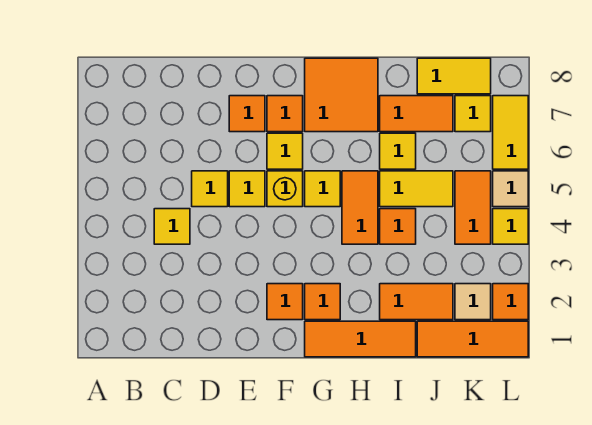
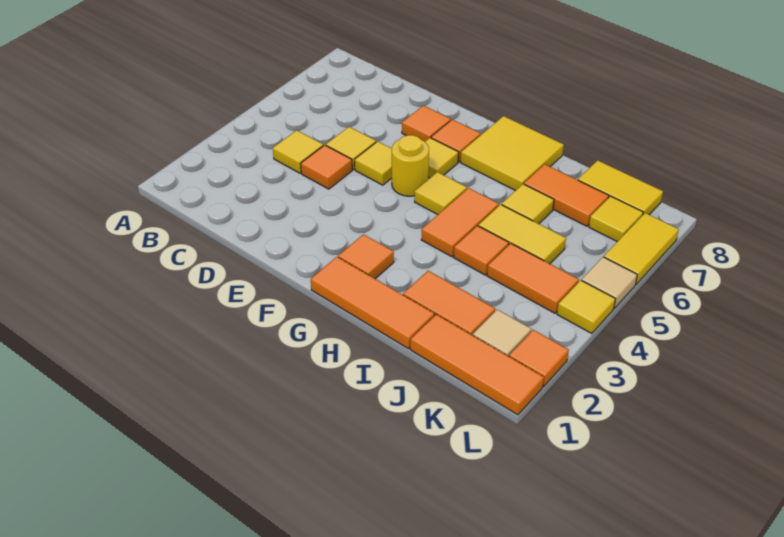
orange tile F2 level 1 -> orange tile D4 level 1
yellow brick F5 level 1 -> yellow round brick F5 level 1
orange tile G7:H8 level 1 -> yellow tile G7:H8 level 1
orange tile K4:K5 level 1 -> orange tile J4:K4 level 1

